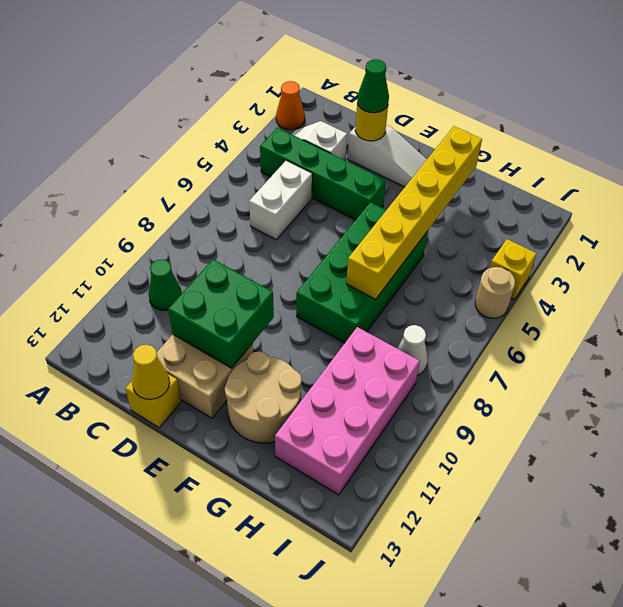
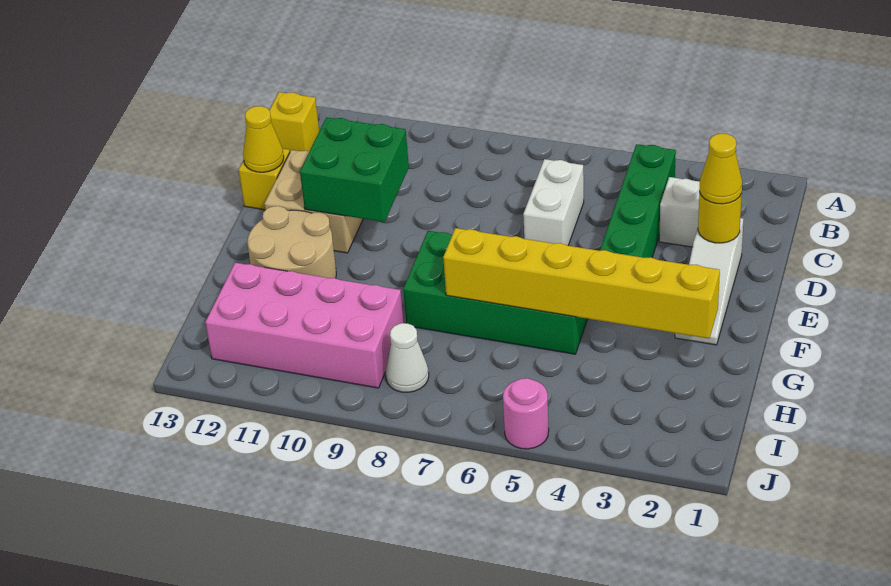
orange cone A2 level 1 -> none
green cone B10 level 1 -> none
white brick C5:C6 level 1 -> white brick C6:D6 level 1
green cone D2 level 3 -> yellow cone D2 level 3
yellow brick J4 level 1 -> yellow brick B13 level 1
tan round brick J5 level 1 -> pink round brick J5 level 1

